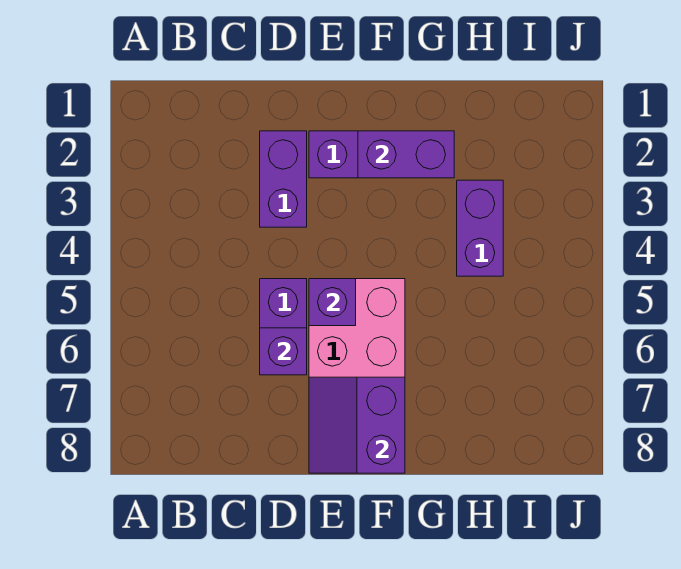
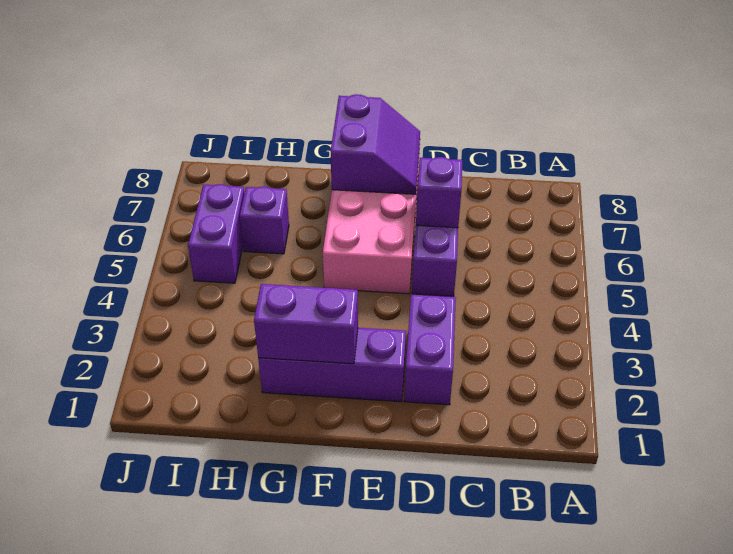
purple brick E5 level 2 -> purple brick H6 level 1
purple brick H3:H4 level 1 -> purple brick I5:I6 level 1

